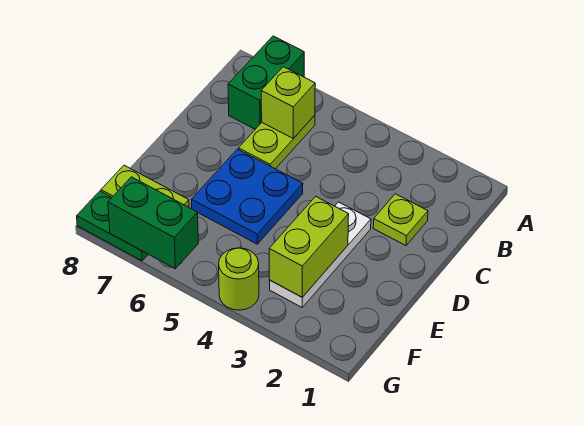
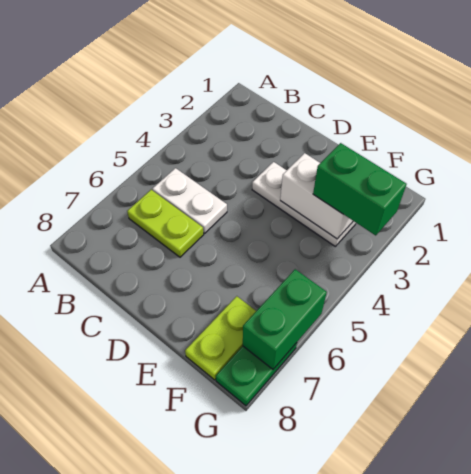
green brick A7:B7 level 1 -> green brick F3:G3 level 3
none -> white plate B5:C5 level 1
lime brick B6 level 2 -> none
lime plate C2 level 1 -> none
blue plate D5:E6 level 1 -> none
lime brick E3:F3 level 2 -> white brick E3:F3 level 2
lime round brick G4 level 1 -> none

